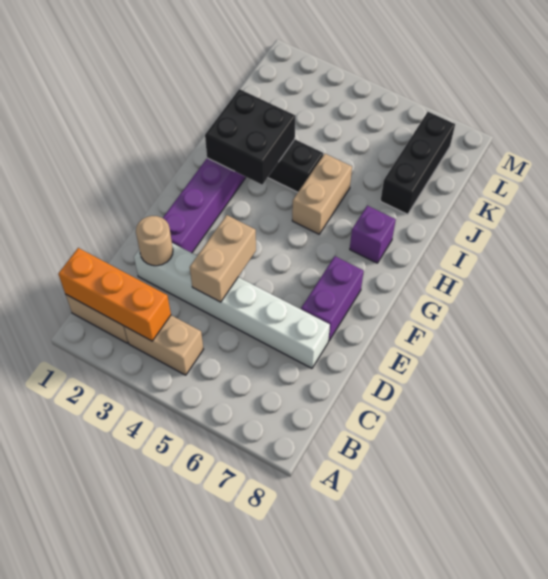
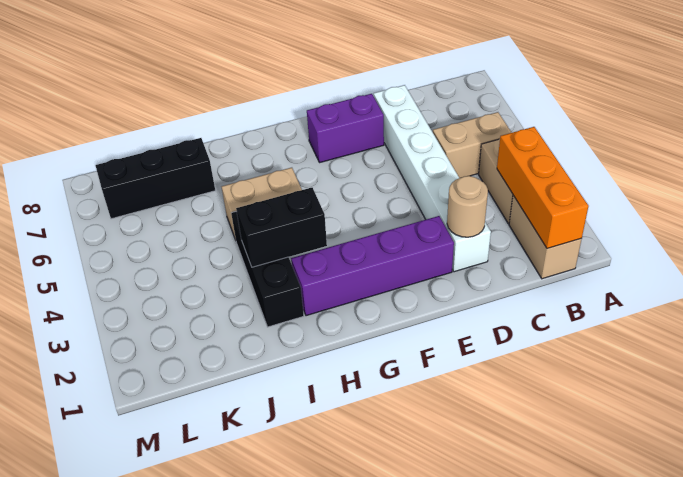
tan brick D4:E4 level 2 -> tan brick B5:C5 level 1
black brick H2:I3 level 2 -> black brick H3:I3 level 2
purple brick H7 level 1 -> none

